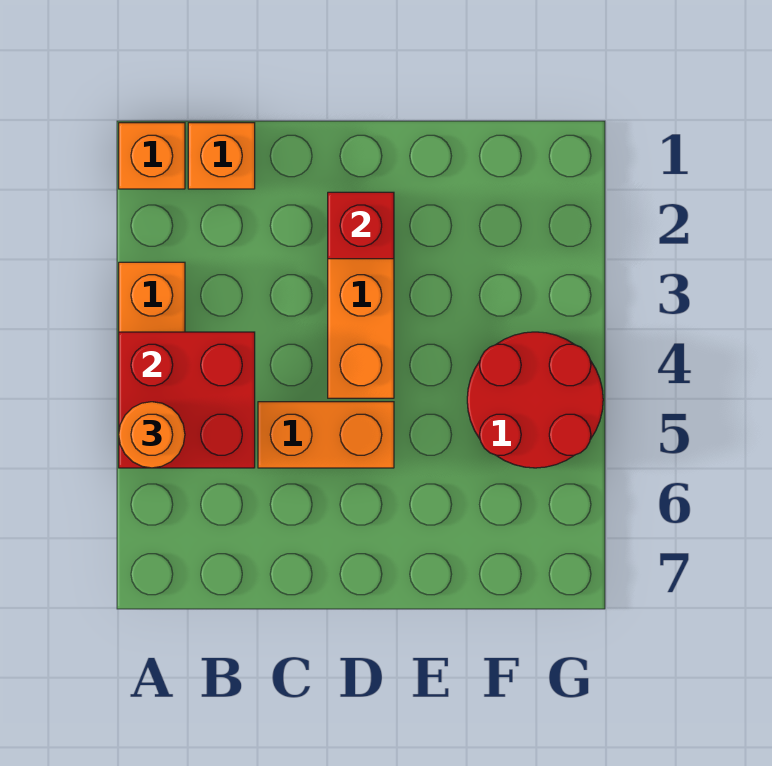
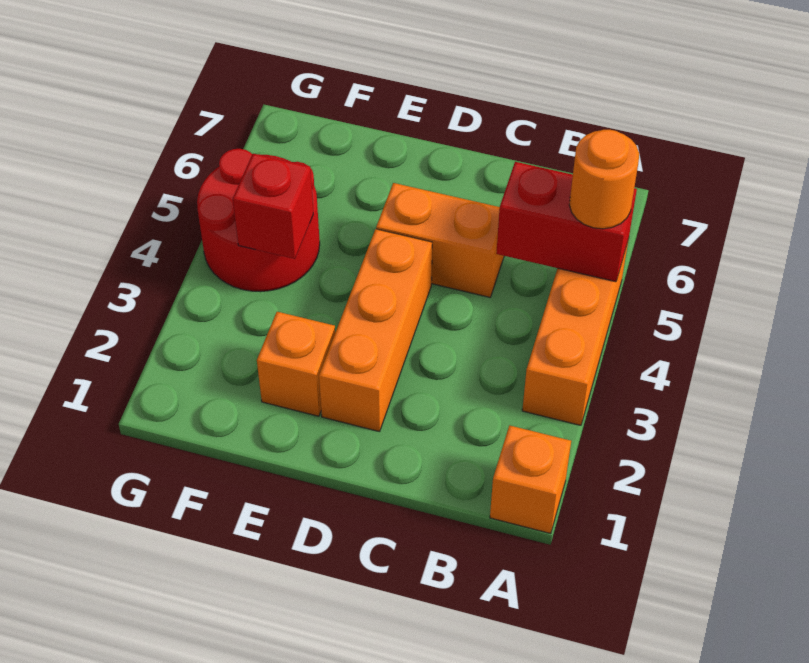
red brick A4:B5 level 2 -> red brick A5:B5 level 2
orange brick B1 level 1 -> orange brick E2 level 1
red brick D2 level 2 -> red brick F4 level 2

